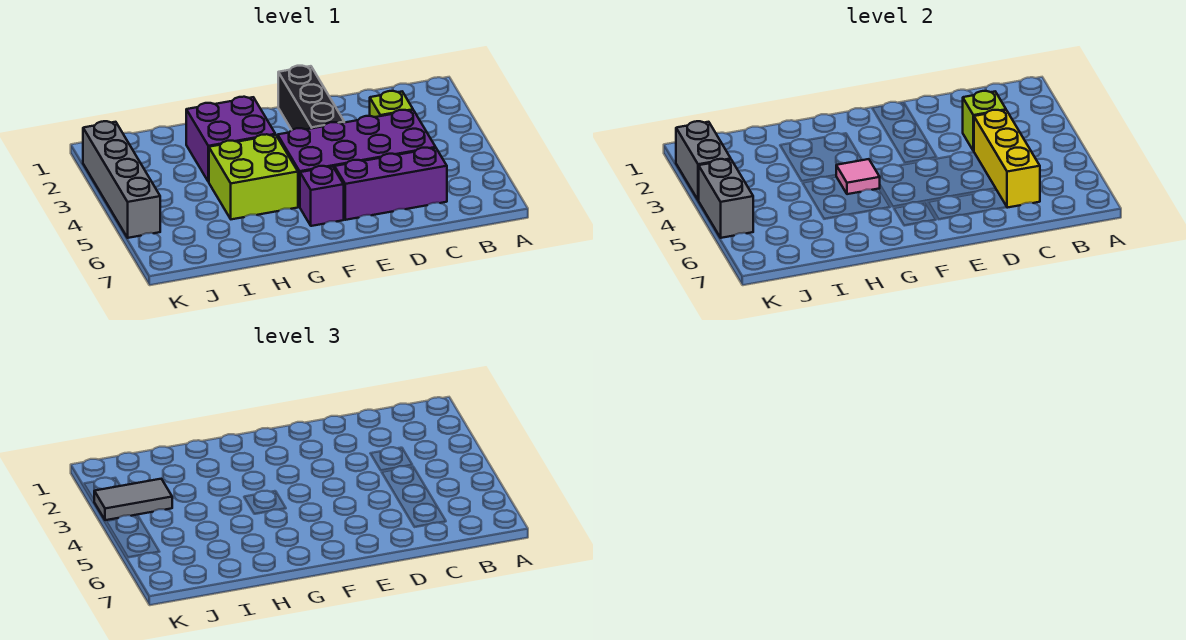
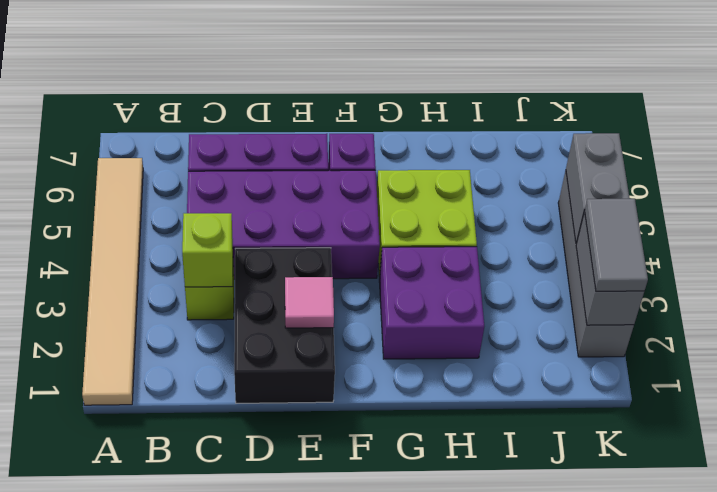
none -> tan tile A1:A6 level 1
yellow brick C4:C6 level 2 -> none
black brick E1:E3 level 1 -> black brick D1:E3 level 1
pink tile G4 level 2 -> pink tile E2 level 2
grey tile J3:K3 level 3 -> grey tile K2:K3 level 3

